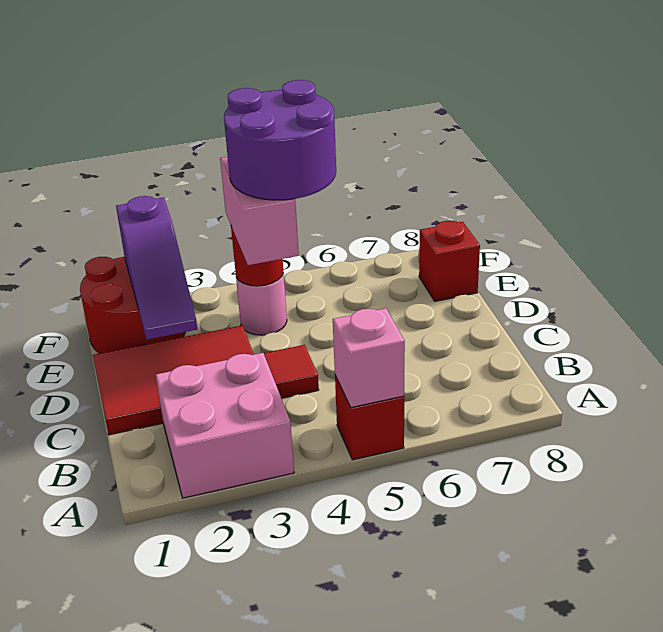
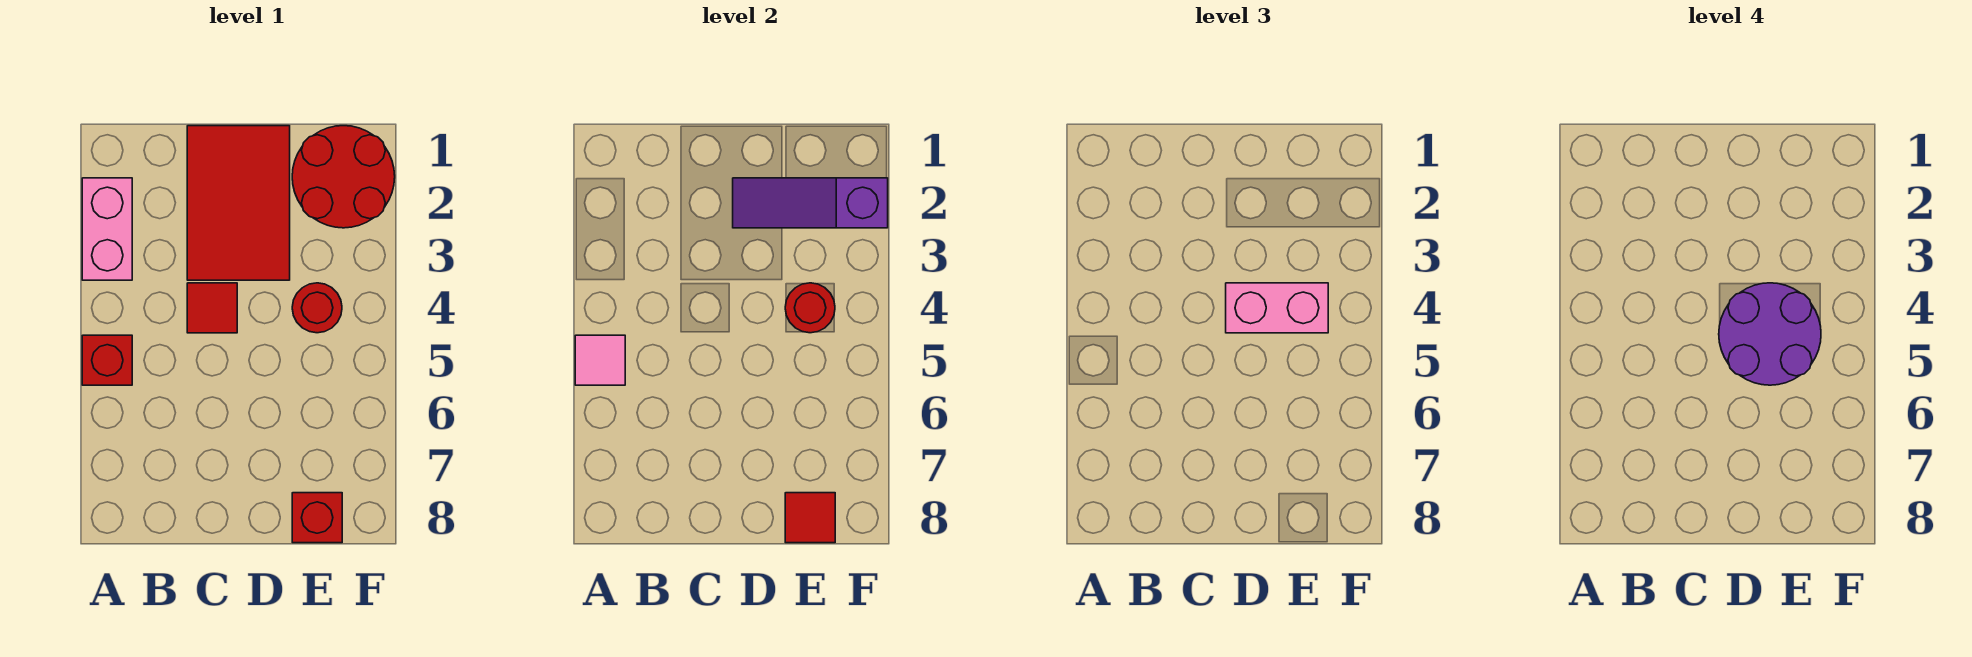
pink brick A2:B3 level 1 -> pink brick A2:A3 level 1
pink brick A5 level 2 -> pink tile A5 level 2
pink round brick E4 level 1 -> red round brick E4 level 1
none -> red tile E8 level 2

